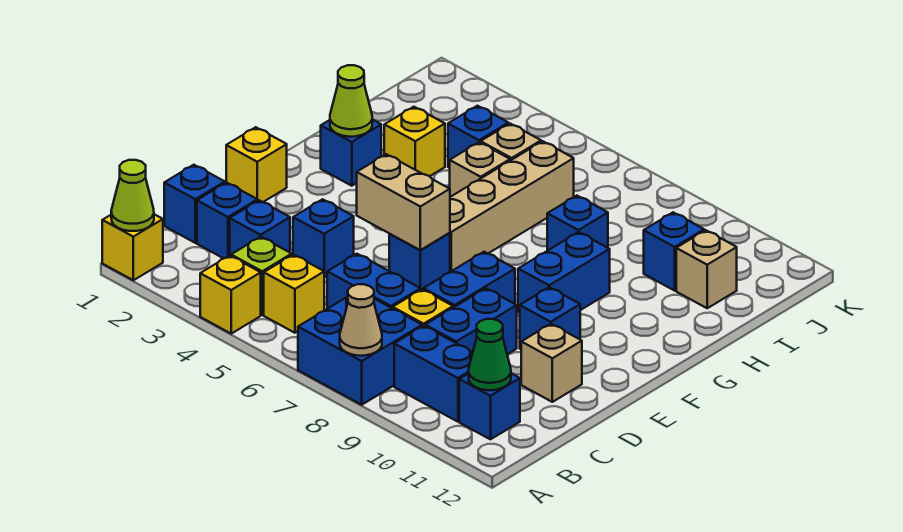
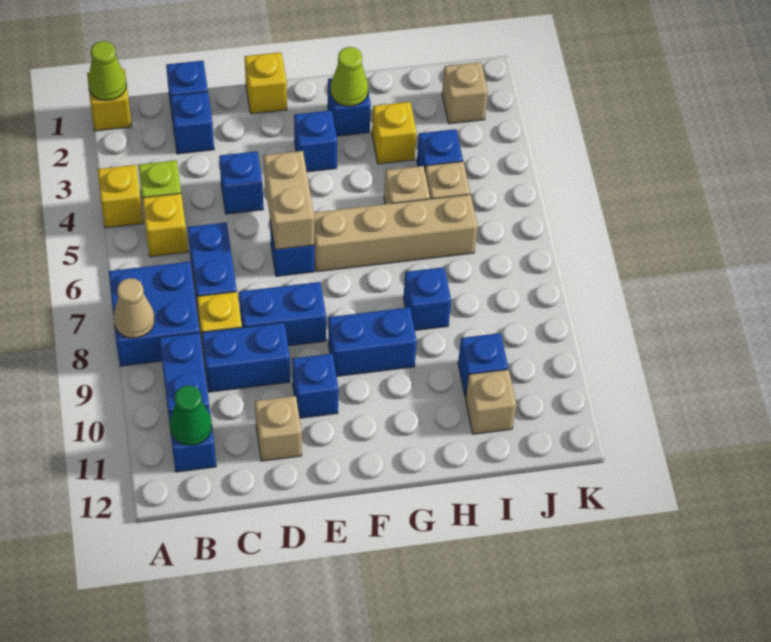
blue brick C3 level 1 -> blue brick F3 level 1
none -> tan brick J2 level 1

